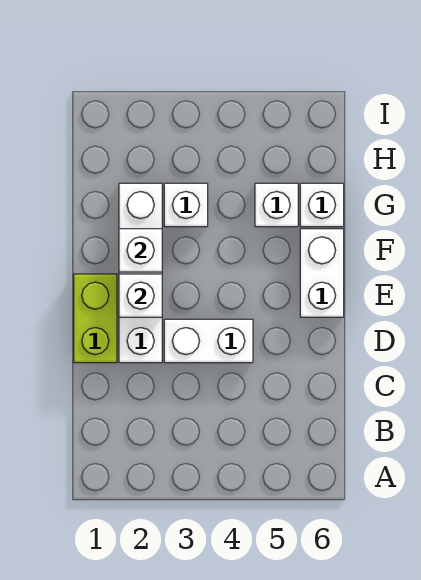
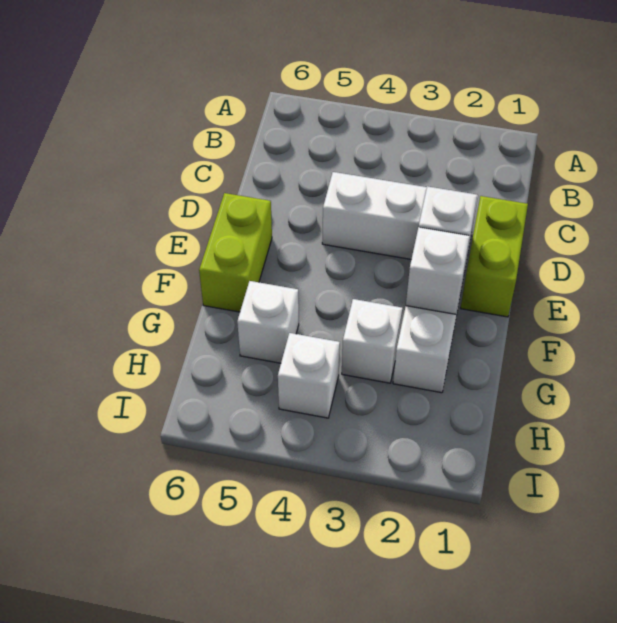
white brick E6:F6 level 1 -> lime brick E6:F6 level 1
white brick G6 level 1 -> white brick H4 level 1

